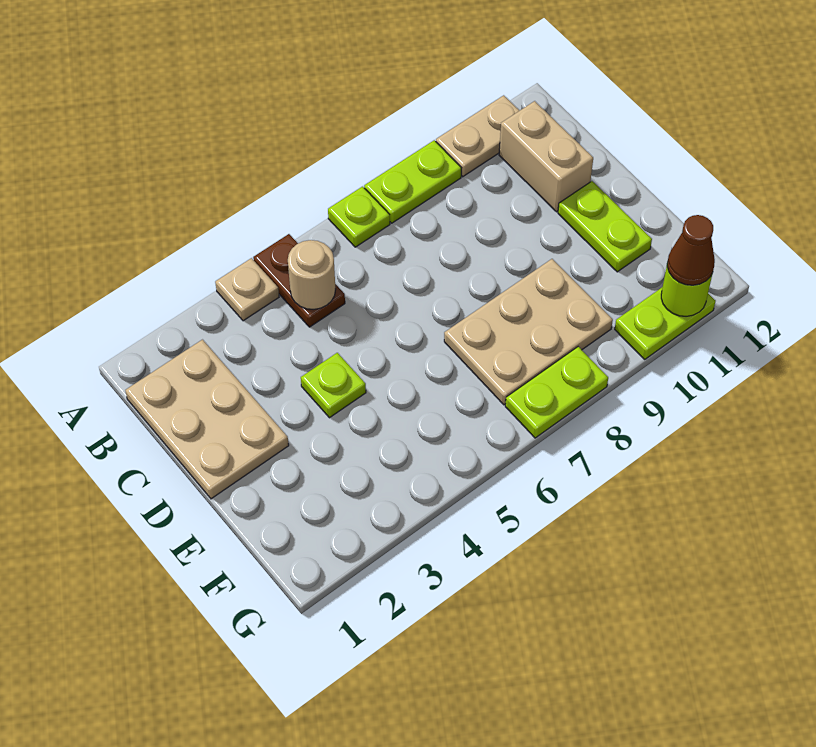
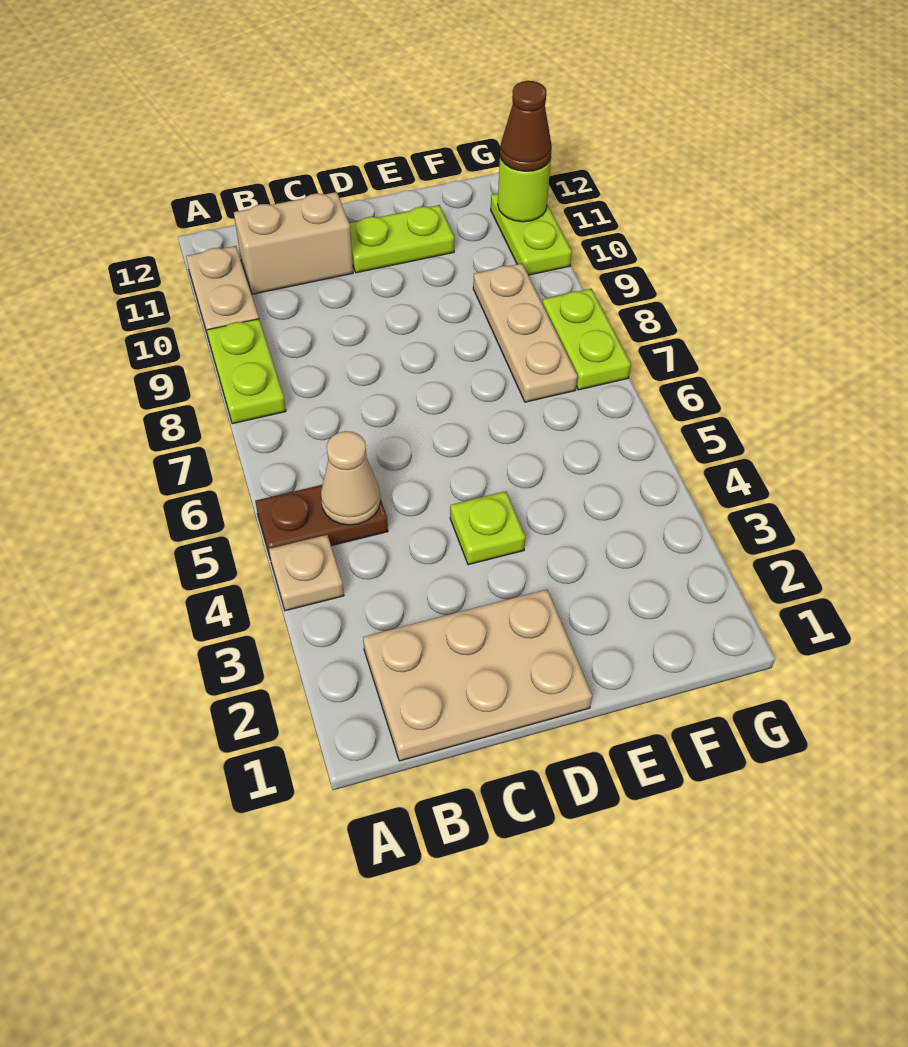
lime plate A7 level 1 -> none
tan round brick B5 level 2 -> tan cone B5 level 2
tan plate E7:F9 level 1 -> tan plate F7:F9 level 1

